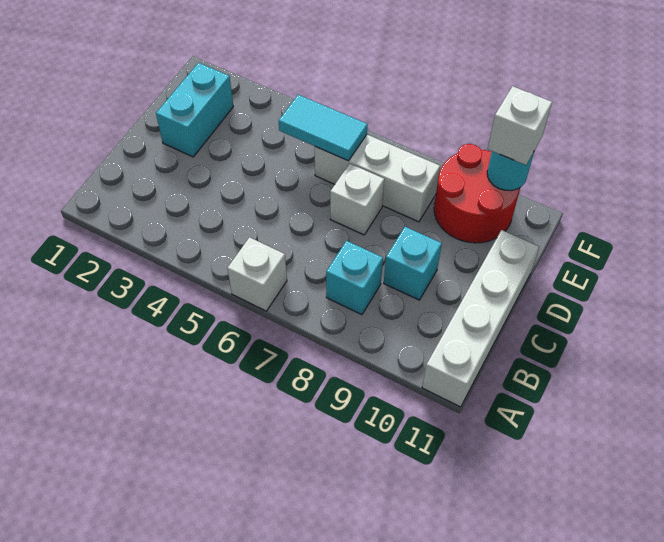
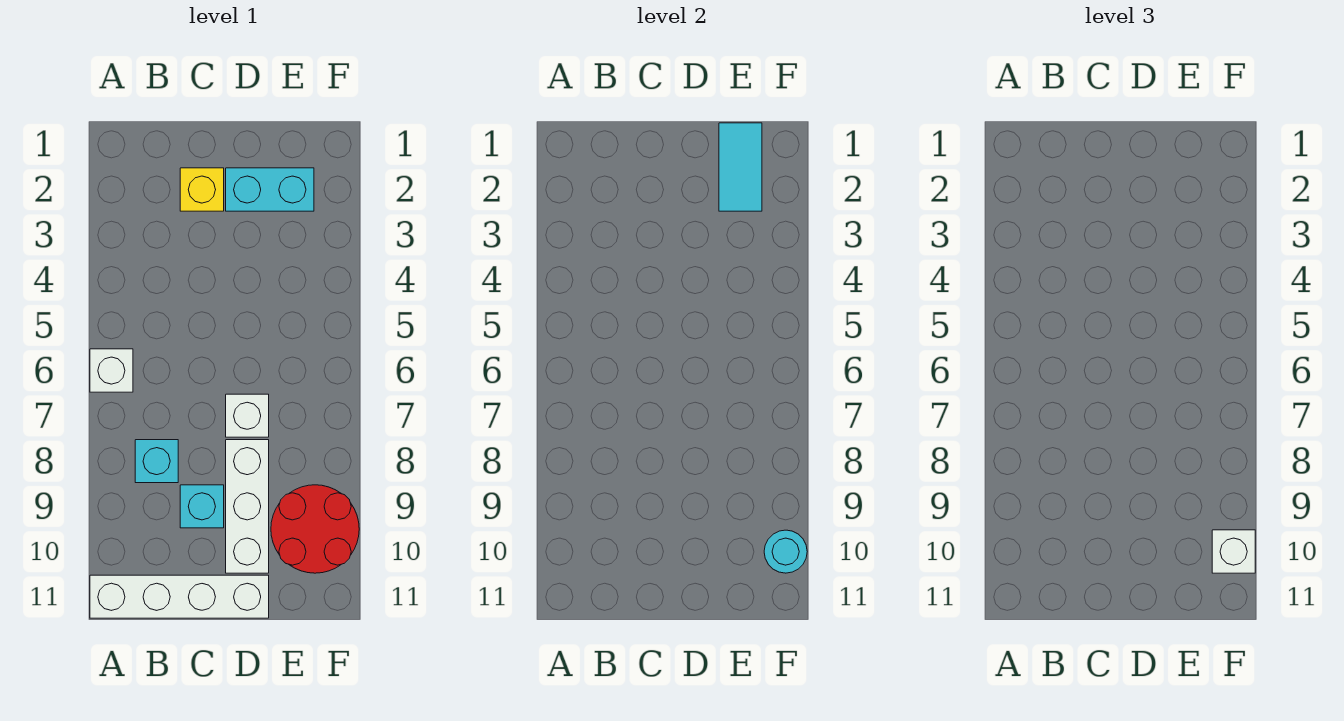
none -> yellow brick C2 level 1
cyan tile E5:E6 level 2 -> cyan tile E1:E2 level 2
white brick E6:E8 level 1 -> white brick D8:D10 level 1

